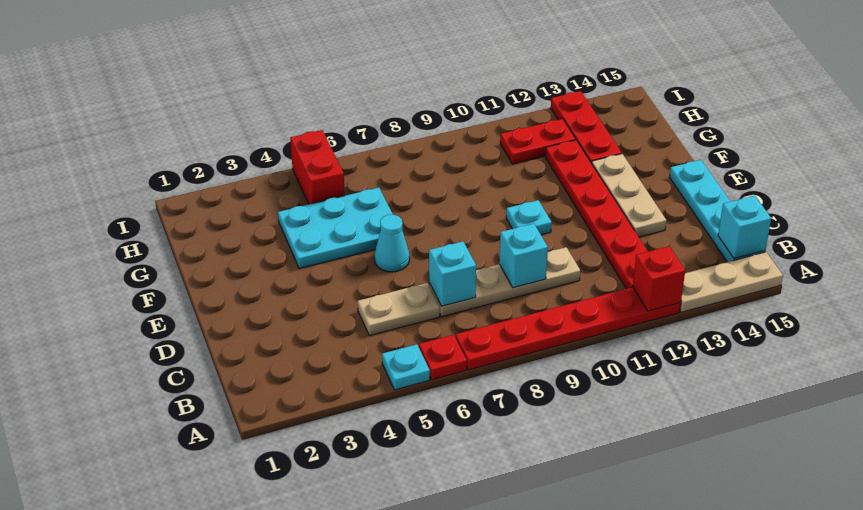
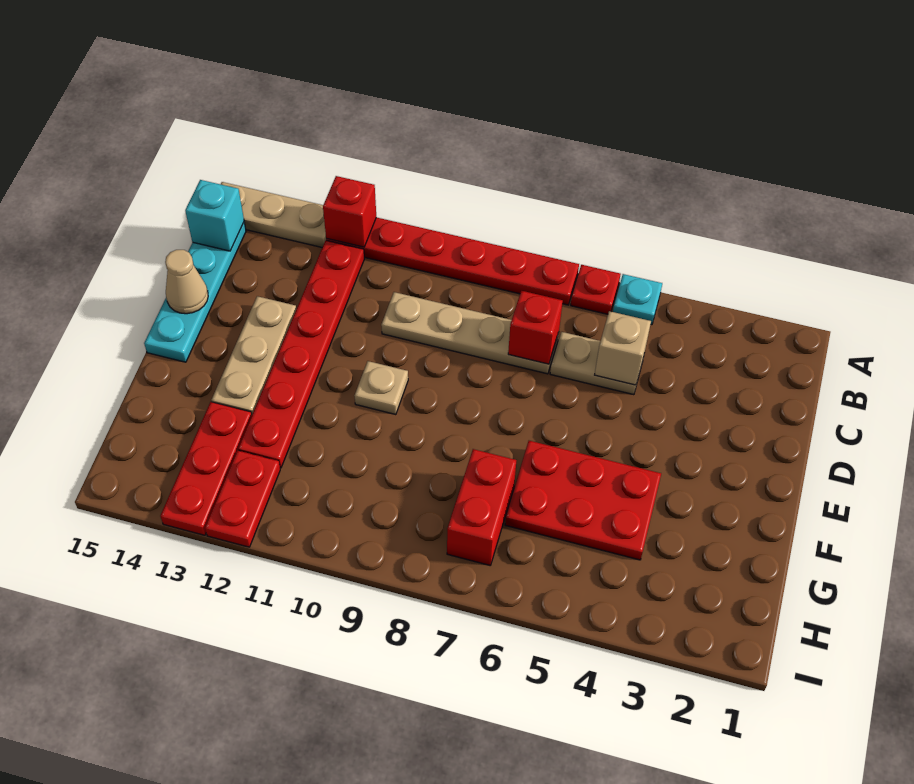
none -> tan brick C5 level 2
cyan brick C7 level 2 -> red brick C7 level 2
cyan brick C9 level 2 -> none
none -> tan cone D15 level 2
cyan cone E6 level 1 -> none
cyan plate E10 level 1 -> tan plate E10 level 1
cyan plate F4:G6 level 1 -> red plate F4:G6 level 1
red brick H5:I5 level 1 -> red brick G7:H7 level 1
red plate H11:H12 level 1 -> red plate H12:I12 level 1

